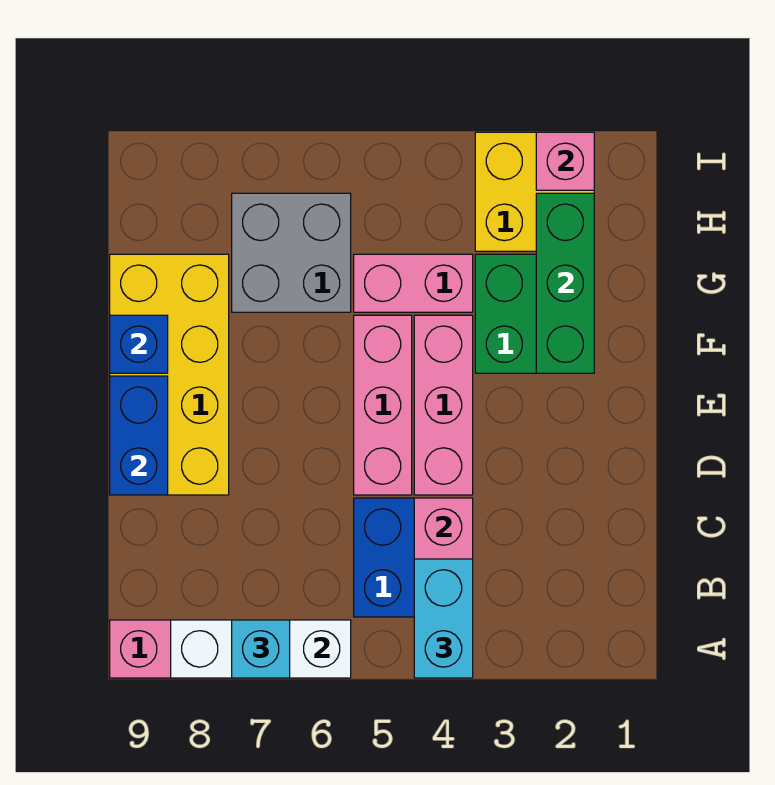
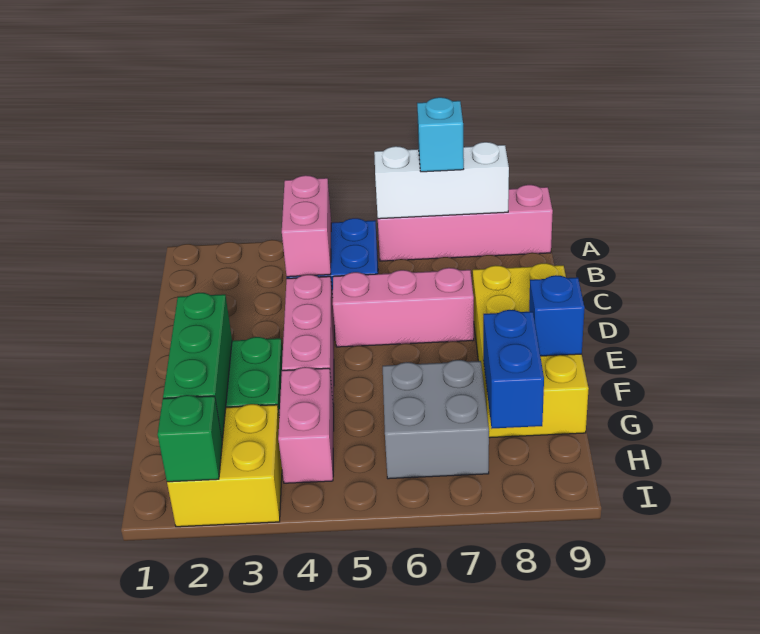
cyan brick A4:B4 level 3 -> none
pink brick D5:F5 level 1 -> pink brick D5:D7 level 1
blue brick D9:E9 level 2 -> blue brick G8:H8 level 2
pink brick G4:G5 level 1 -> pink brick G4:H4 level 1
pink brick I2 level 2 -> green brick I2 level 2

